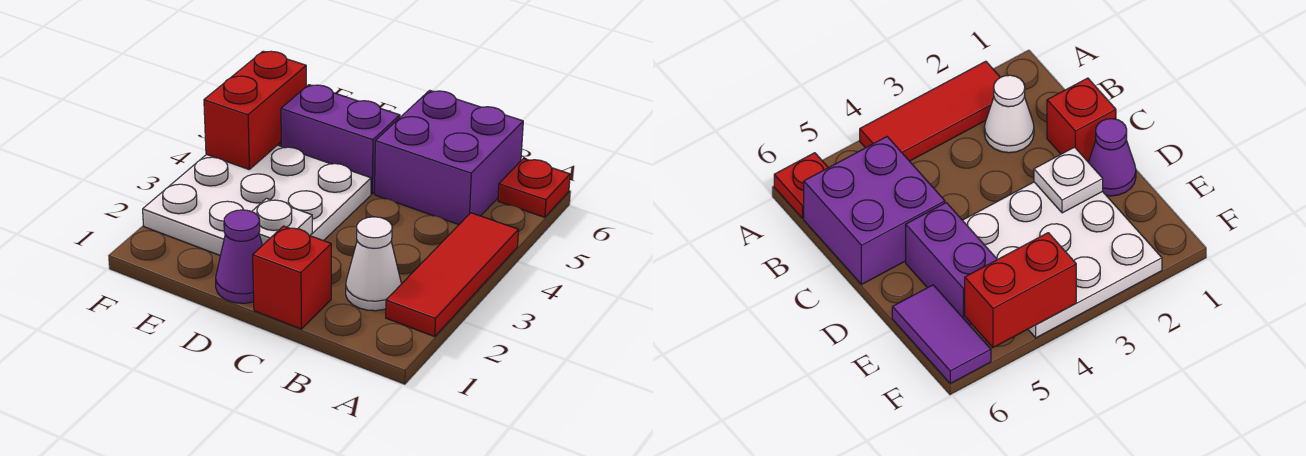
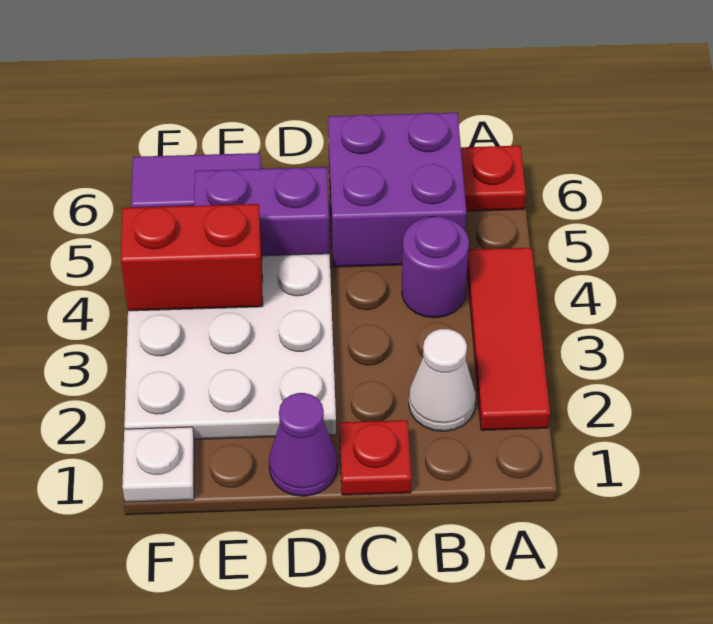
none -> purple round brick B4 level 1
red brick C1 level 1 -> red plate C1 level 1
white plate D2 level 2 -> white plate F1 level 1
red brick F4:F5 level 2 -> red brick E4:F4 level 2

